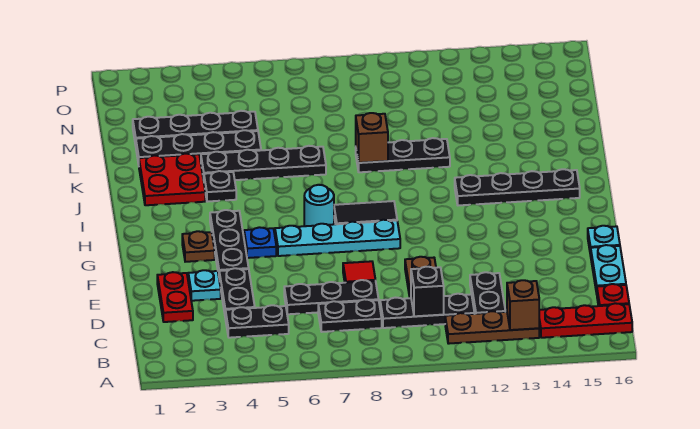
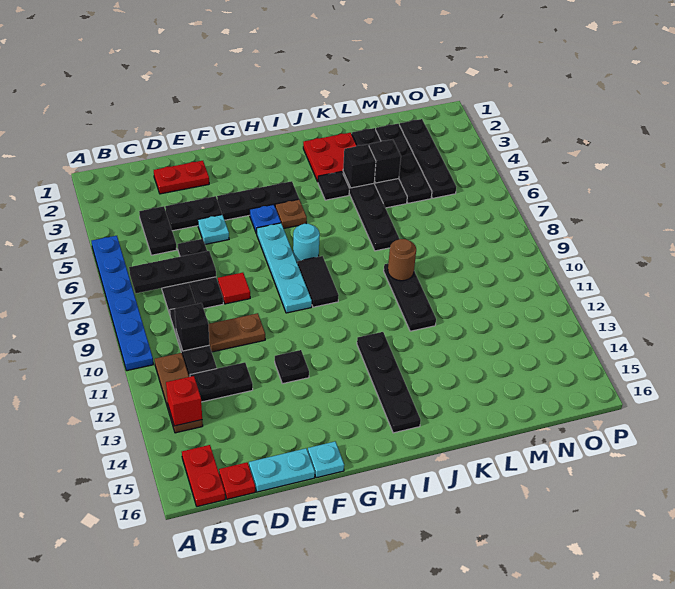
none -> blue plate A5:A10 level 1
none -> black plate B7:D7 level 2
brown brick B13 level 2 -> red brick B13 level 2
red plate B14:B16 level 1 -> red plate B15:B16 level 1
cyan plate E3 level 1 -> cyan plate E5 level 1
none -> black plate F12 level 1
brown plate G3 level 1 -> brown plate H5 level 1
none -> black brick K4 level 2
brown brick K9 level 2 -> brown round brick K9 level 2
none -> black brick L4 level 2
none -> black plate N2:N5 level 1

